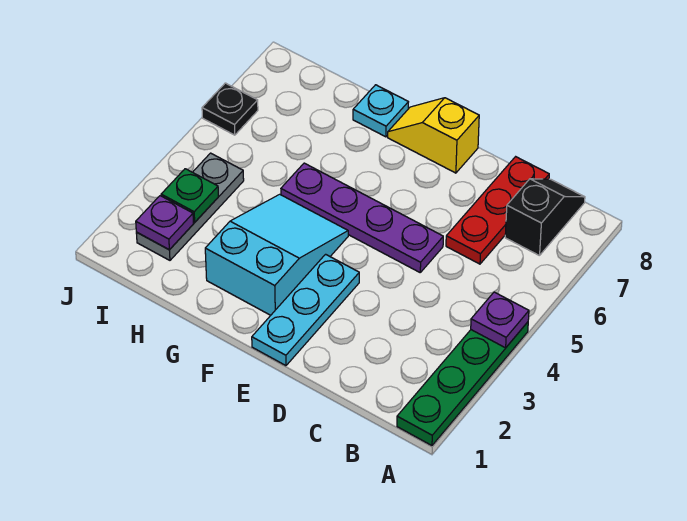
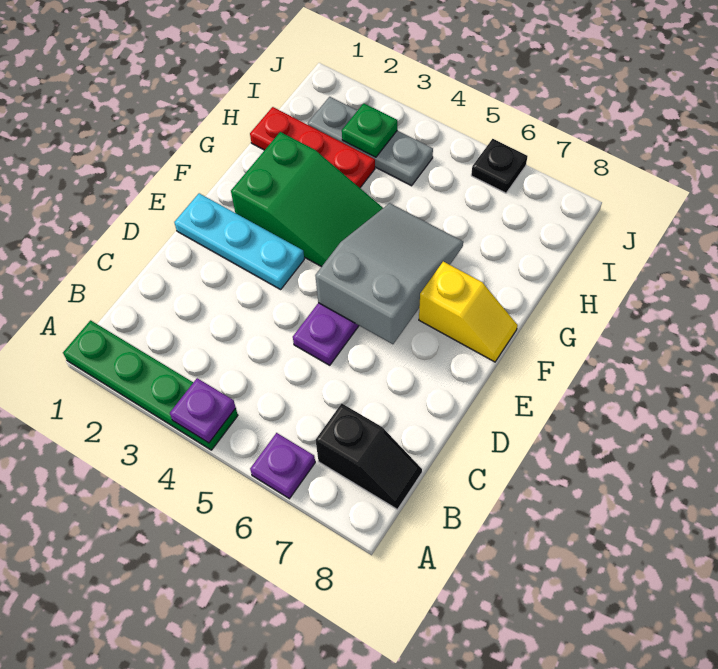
red plate C6:C8 level 1 -> red plate H1:H3 level 1
none -> grey slope E5:G6 level 2 top E
yellow slope E8:F8 level 1 top E -> yellow slope F7:F8 level 1 top 7
cyan slope F2:G4 level 1 top 2 -> green slope F2:G4 level 1 top 2
cyan plate G8 level 1 -> none
purple plate I2 level 2 -> purple plate A6 level 1

